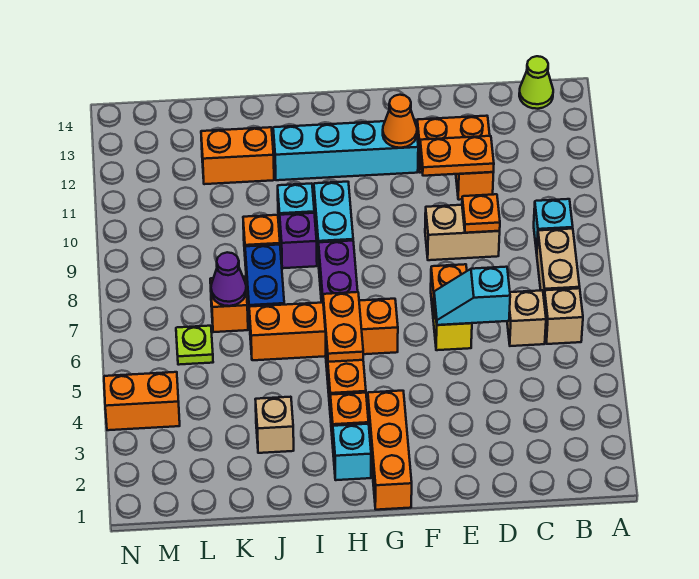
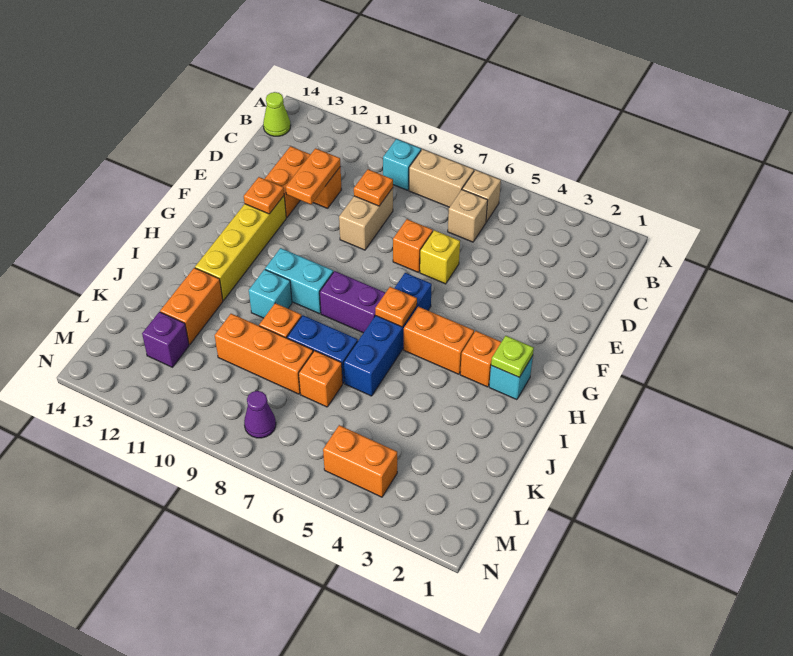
cyan slope D6:E6 level 2 top D -> none
cyan brick F12:I12 level 1 -> yellow brick F12:I12 level 1
orange cone F12 level 2 -> orange plate F12 level 2
orange brick G1:G3 level 1 -> orange brick K8:K10 level 1
orange brick G6:J6 level 1 -> blue brick G6:J6 level 1
orange plate H5:H6 level 2 -> orange plate H6 level 2
purple brick I9 level 1 -> purple brick L12 level 1
tan brick J3 level 1 -> none
purple cone K7 level 2 -> purple cone M8 level 1
lime plate L6 level 1 -> lime plate H2 level 2
orange brick M4:N4 level 1 -> orange brick M4:M5 level 1

